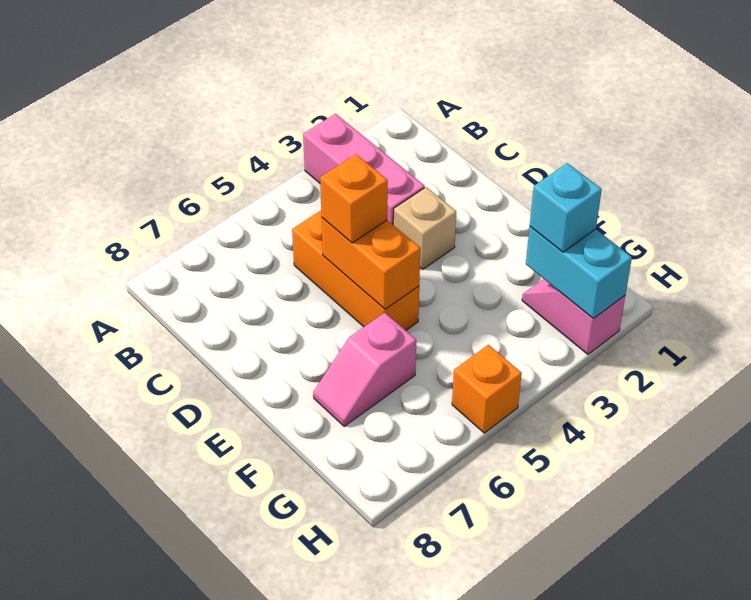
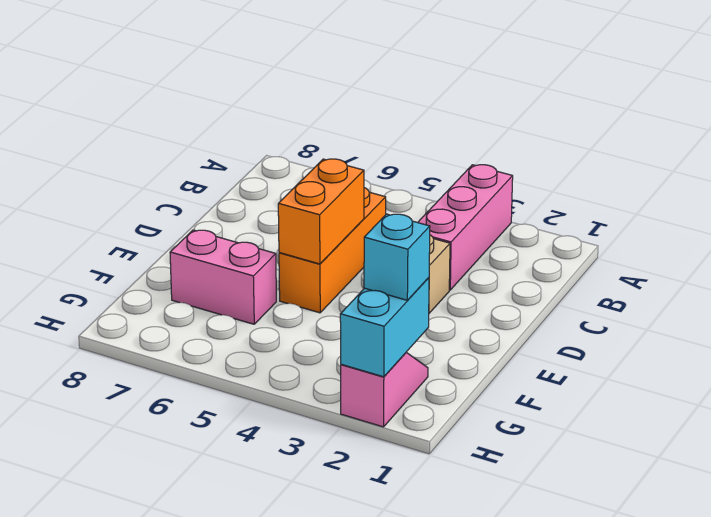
orange brick D5 level 3 -> none
pink slope F6:F7 level 1 top 6 -> pink brick F6:F7 level 1
orange brick H5 level 1 -> none

